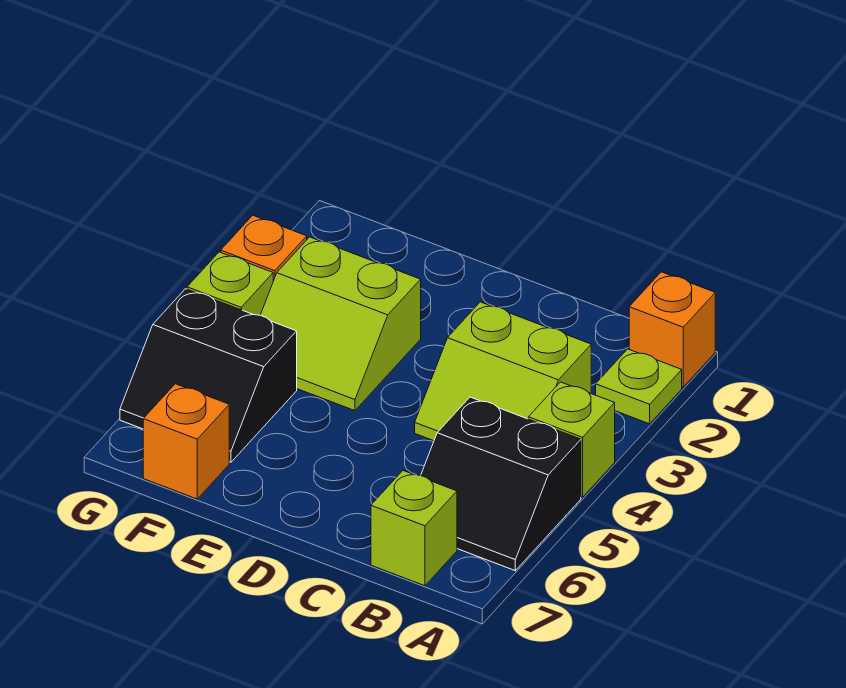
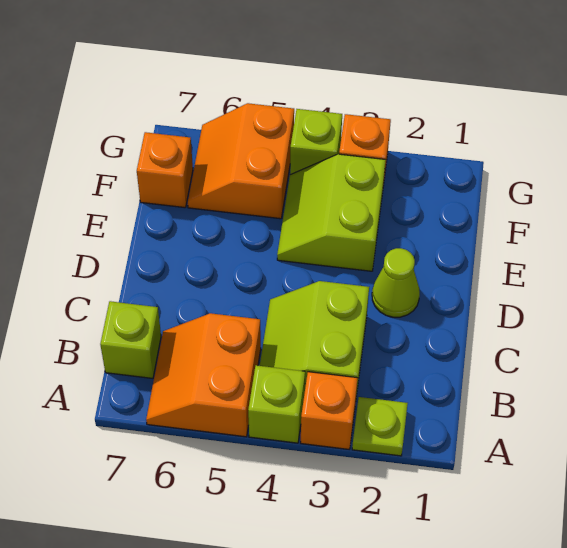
orange brick A1 level 1 -> orange brick A3 level 1
black slope A5:B6 level 1 top 5 -> orange slope A5:B6 level 1 top 5
none -> lime cone D2 level 1
black slope F5:G6 level 1 top 5 -> orange slope F5:G6 level 1 top 5

